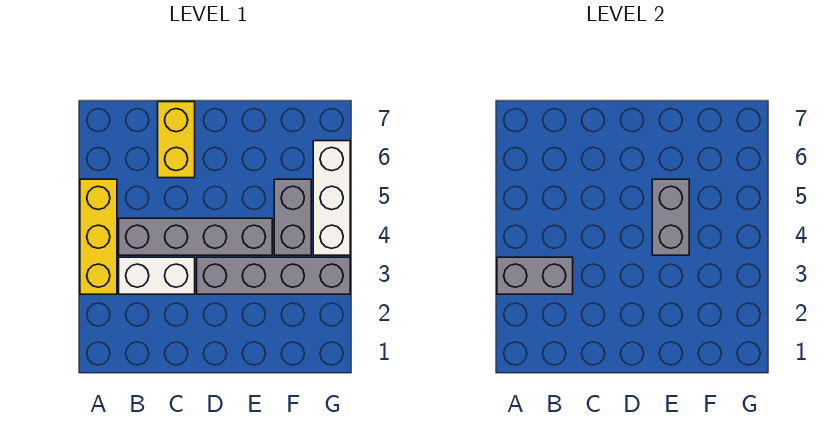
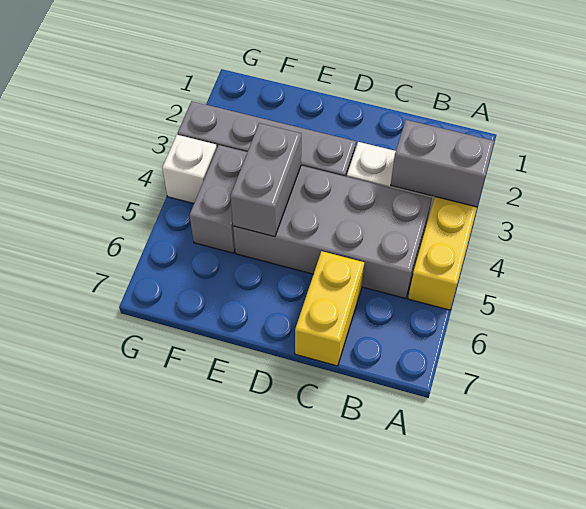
grey brick B4:E4 level 1 -> grey brick B4:E5 level 1
white brick G4:G6 level 1 -> white brick G4 level 1

